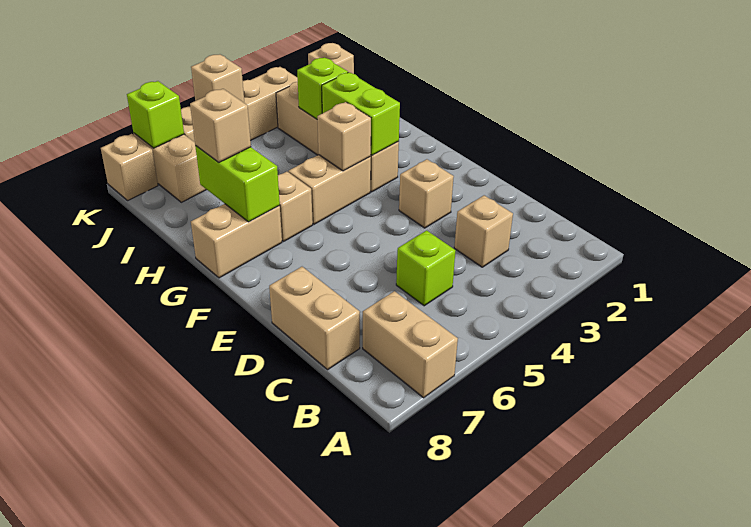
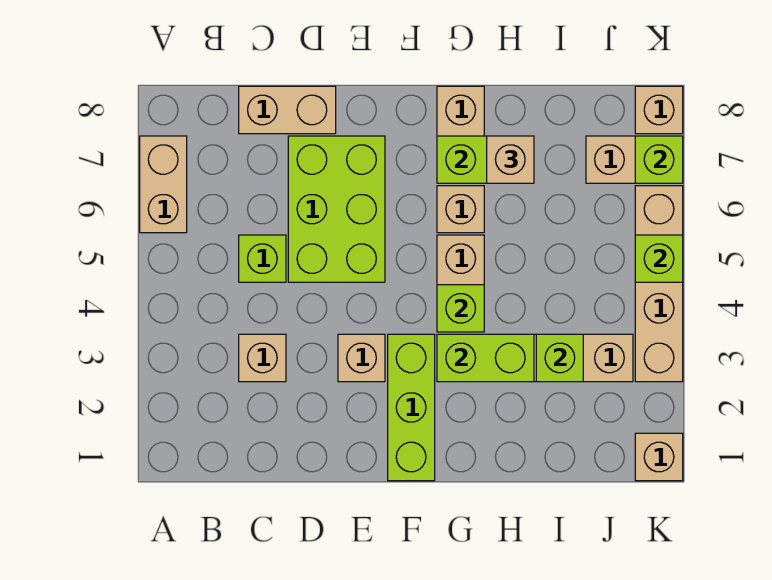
tan brick A7:B7 level 1 -> tan brick A6:A7 level 1
none -> lime brick D5:E7 level 1
none -> lime brick F1:F3 level 1
tan brick G4 level 2 -> lime brick G4 level 2
tan brick K5 level 2 -> lime brick K5 level 2

